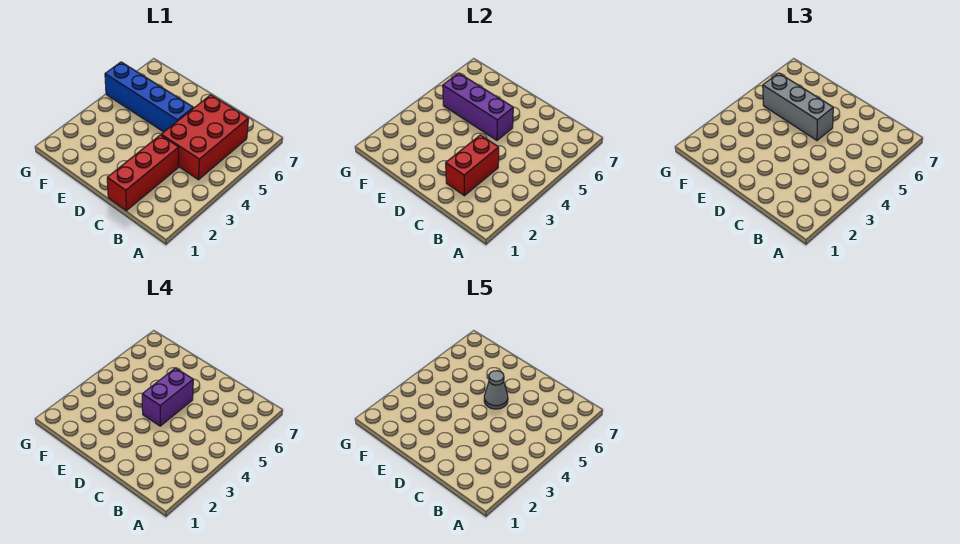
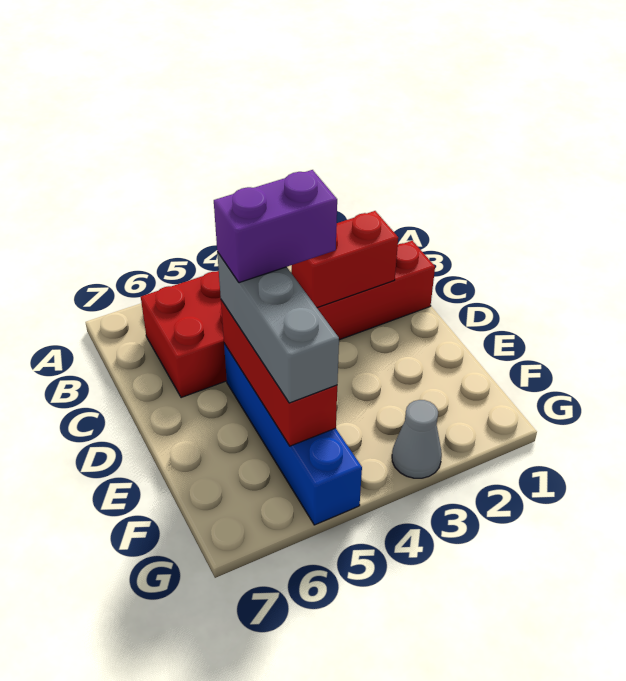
purple brick D5:F5 level 2 -> red brick D5:F5 level 2
grey cone D5 level 5 -> grey cone G3 level 1

